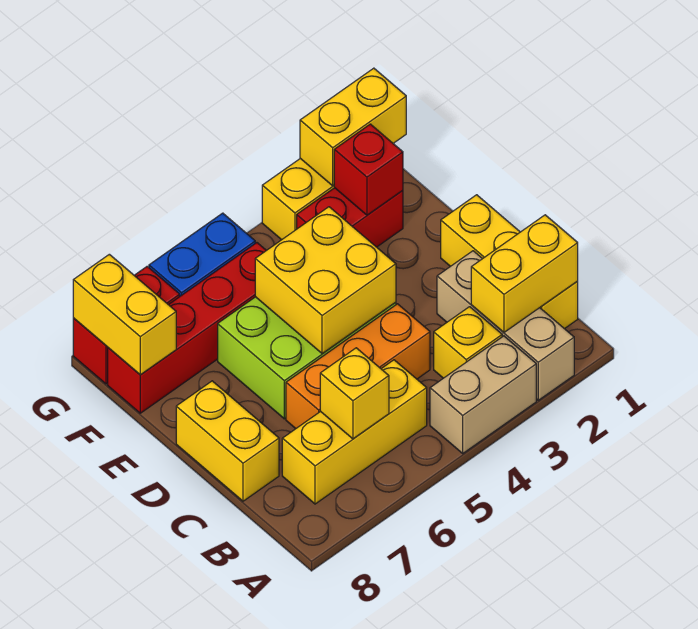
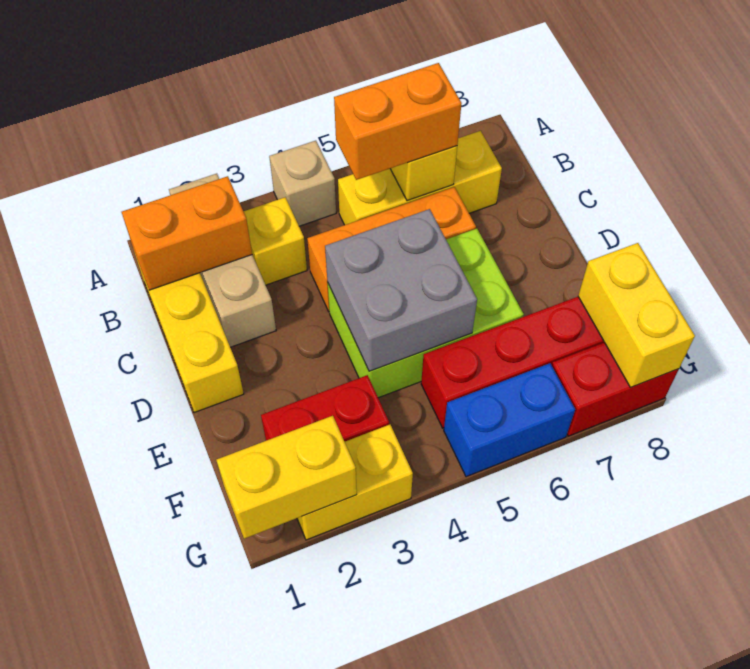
tan brick A3:A4 level 1 -> tan brick A4 level 1
yellow brick B1:B2 level 2 -> orange brick B1:B2 level 2
none -> orange brick B5:B6 level 3
yellow brick C8:D8 level 1 -> none
yellow brick D4:E5 level 2 -> grey brick D4:E5 level 2
red brick F2 level 2 -> none

